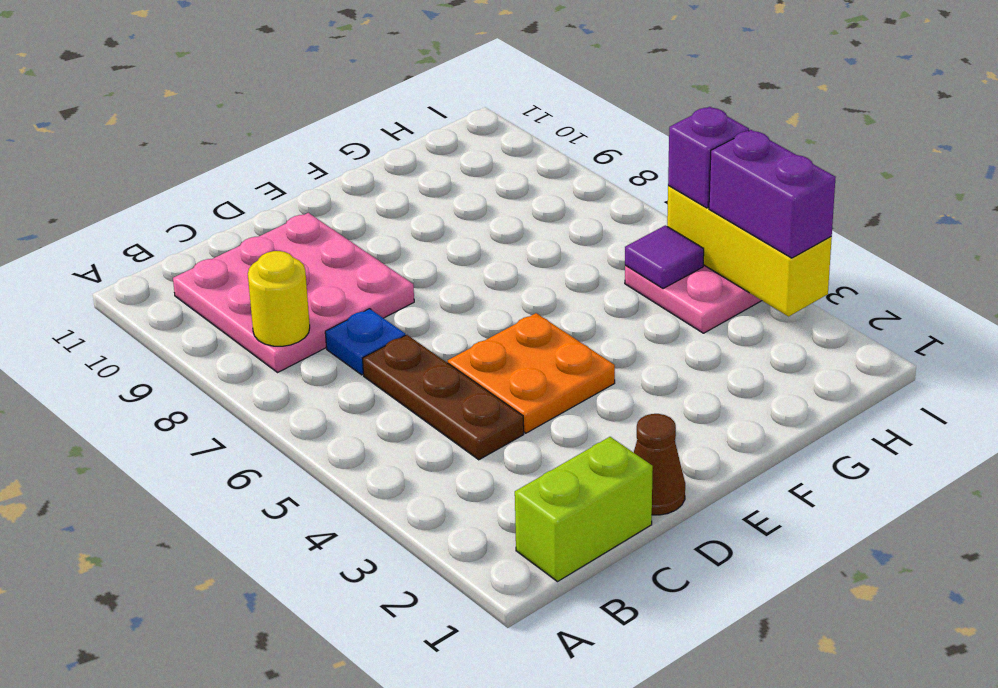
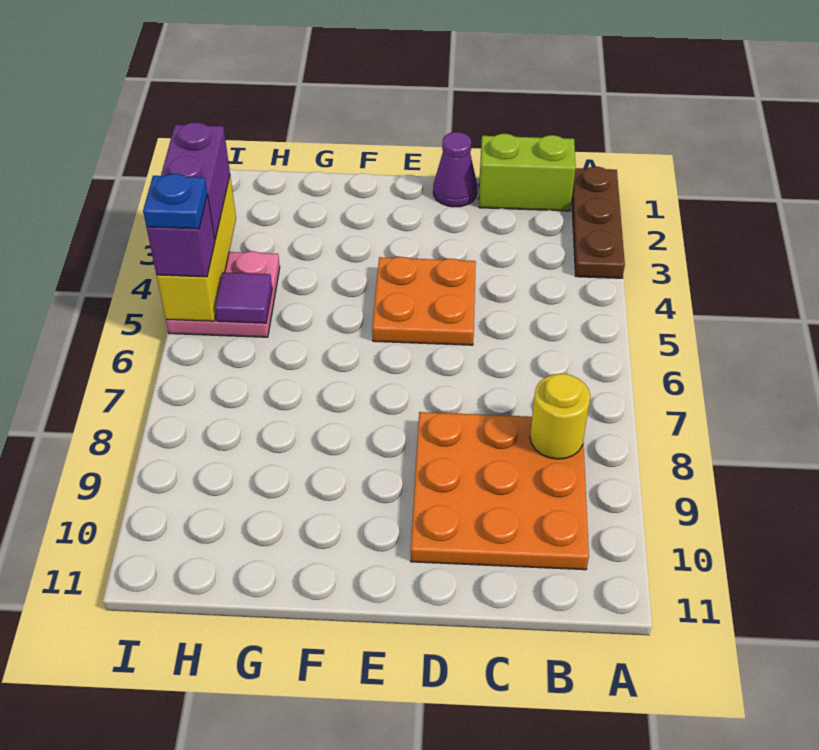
pink plate B8:D10 level 1 -> orange plate B8:D10 level 1
brown plate C4:C6 level 1 -> brown plate A1:A3 level 1
blue plate C7 level 1 -> blue plate I5 level 4
brown cone D1 level 1 -> purple cone D1 level 1

